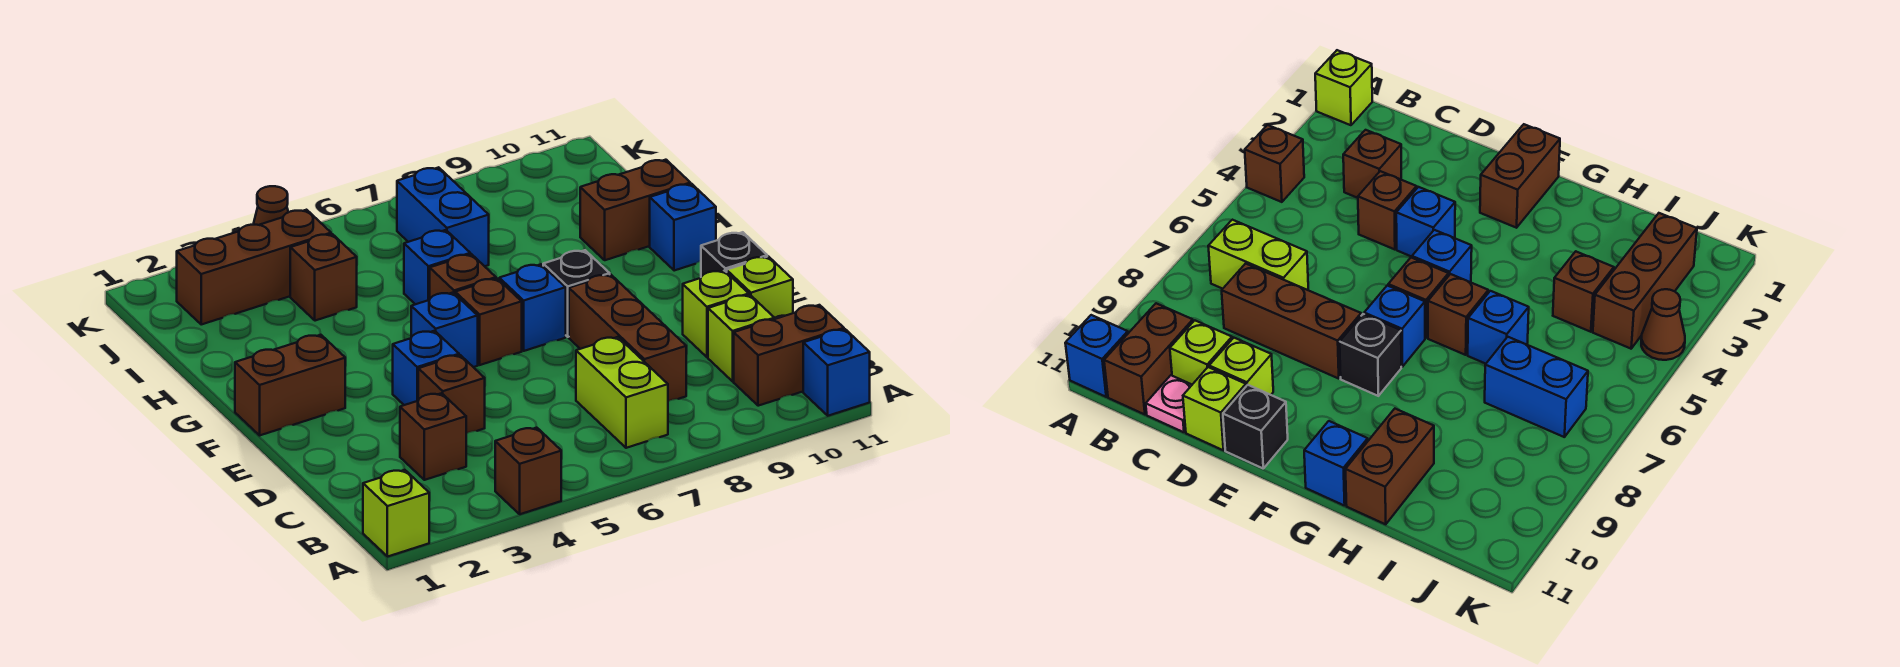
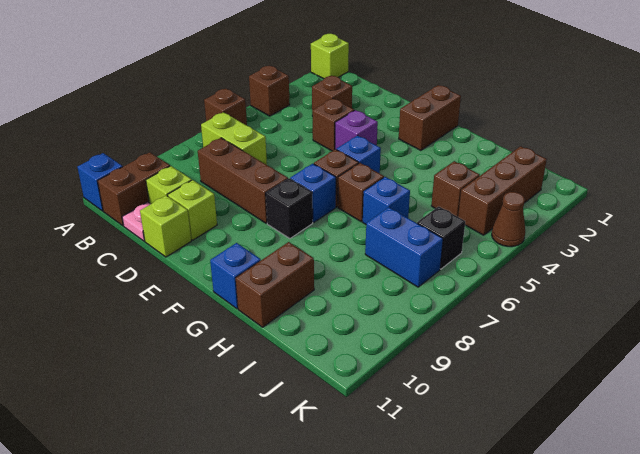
none -> brown brick A6 level 1
blue brick E4 level 1 -> purple brick E4 level 1
black brick E11 level 1 -> black brick J6 level 1

